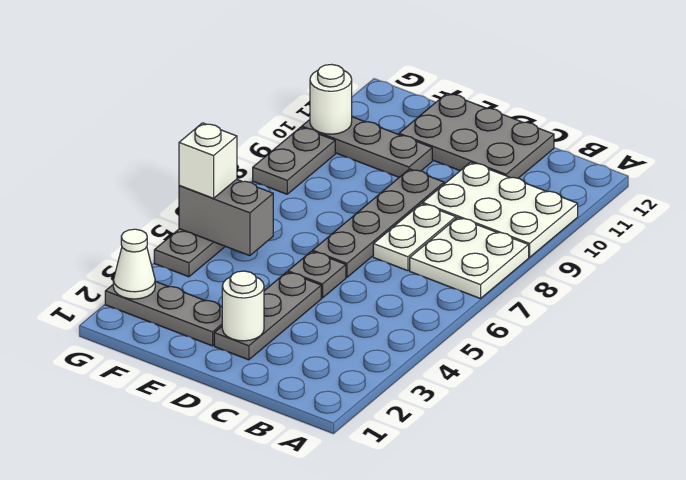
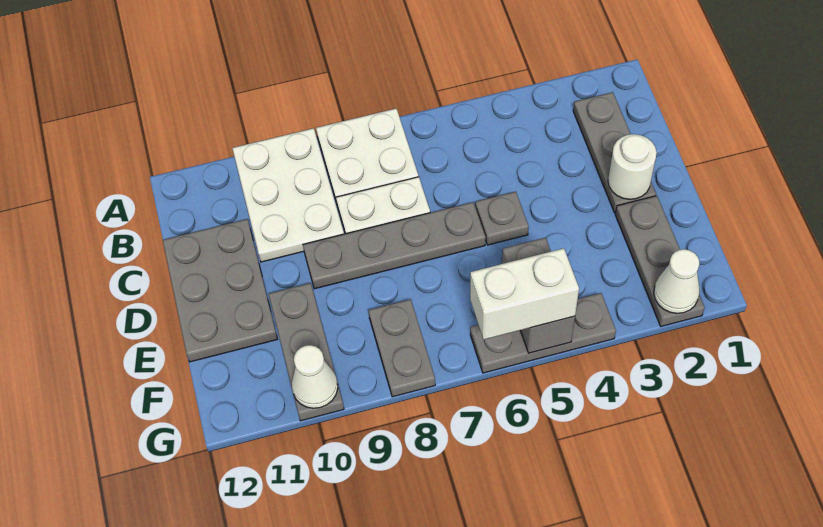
grey plate D2:D4 level 1 -> grey plate B2:D2 level 1
white brick G5 level 3 -> white brick G5:G6 level 3
grey plate G8:G9 level 1 -> grey plate F8:G8 level 1
white round brick G10 level 2 -> white cone G10 level 2

